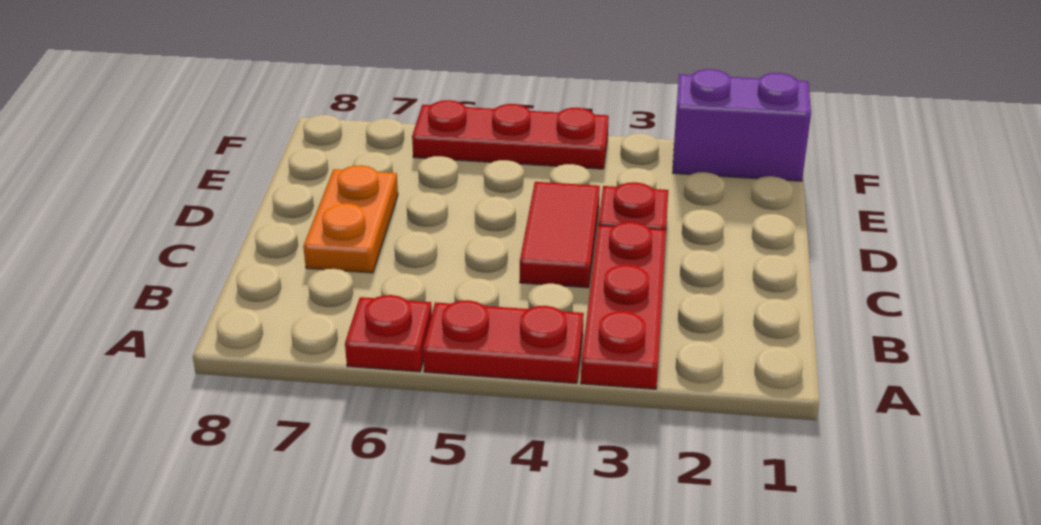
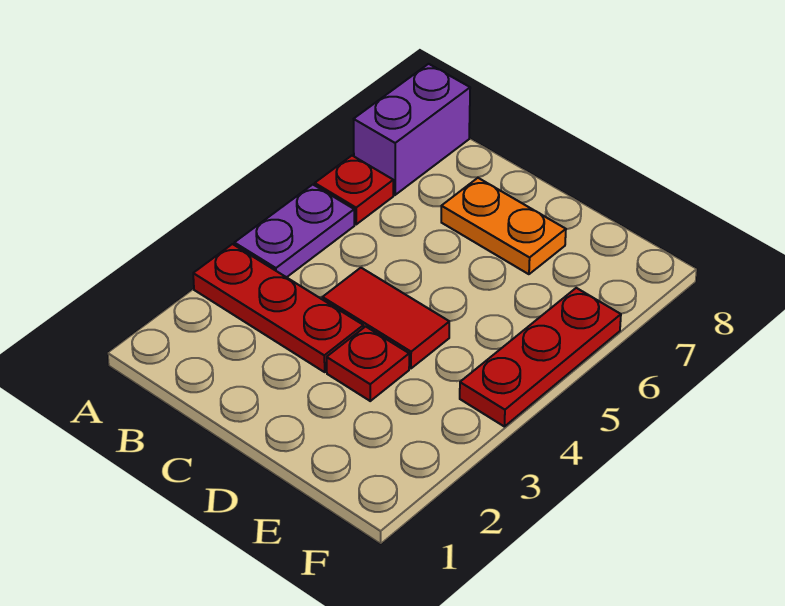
red plate A4:A5 level 1 -> purple plate A4:A5 level 1
purple brick F1:F2 level 1 -> purple brick A7:A8 level 1

